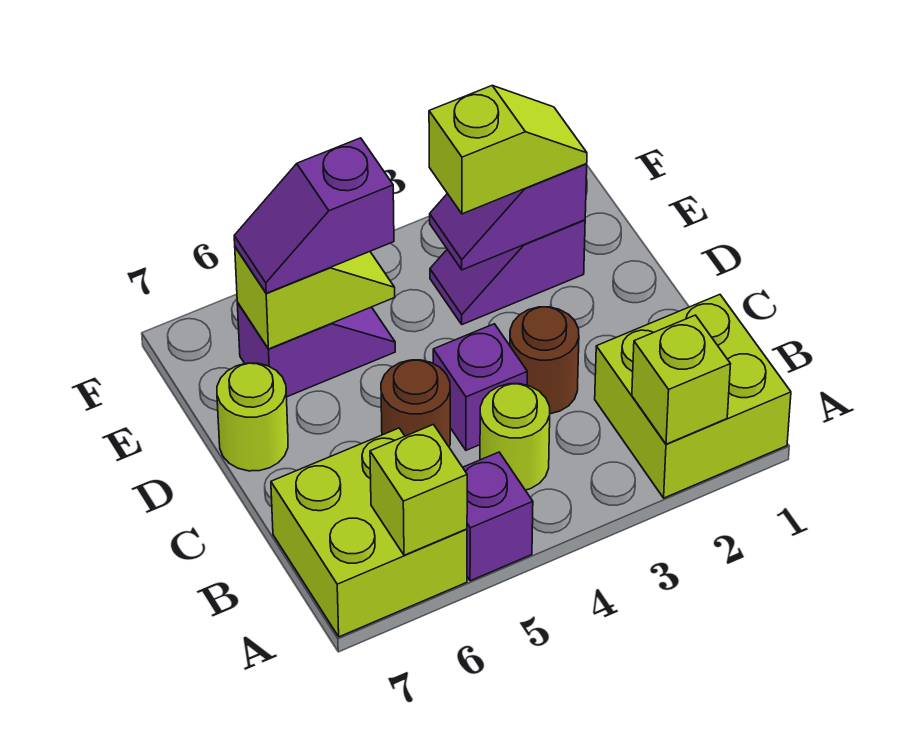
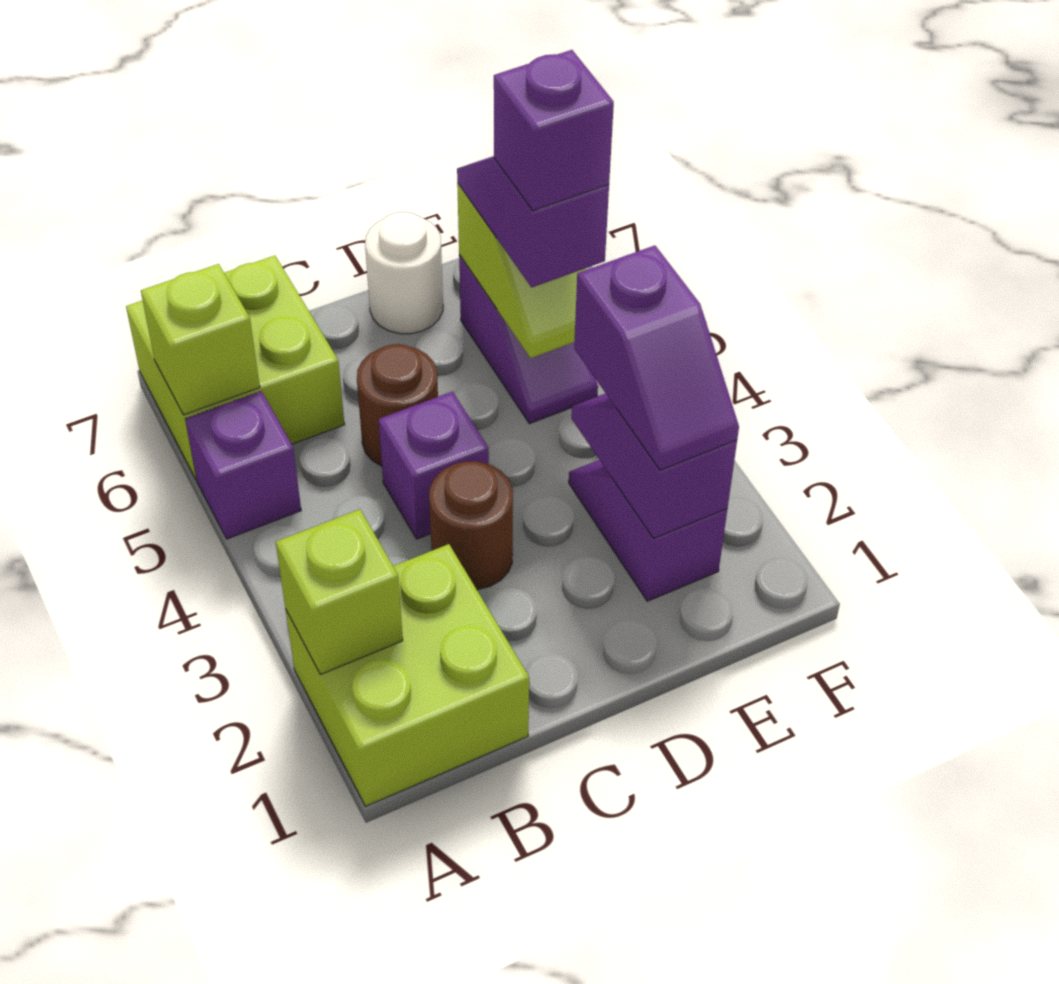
lime round brick B4 level 1 -> none
lime round brick D7 level 1 -> white round brick D7 level 1
lime slope E2:E3 level 3 top 3 -> purple slope E2:E3 level 3 top 3
none -> purple brick E5 level 4

